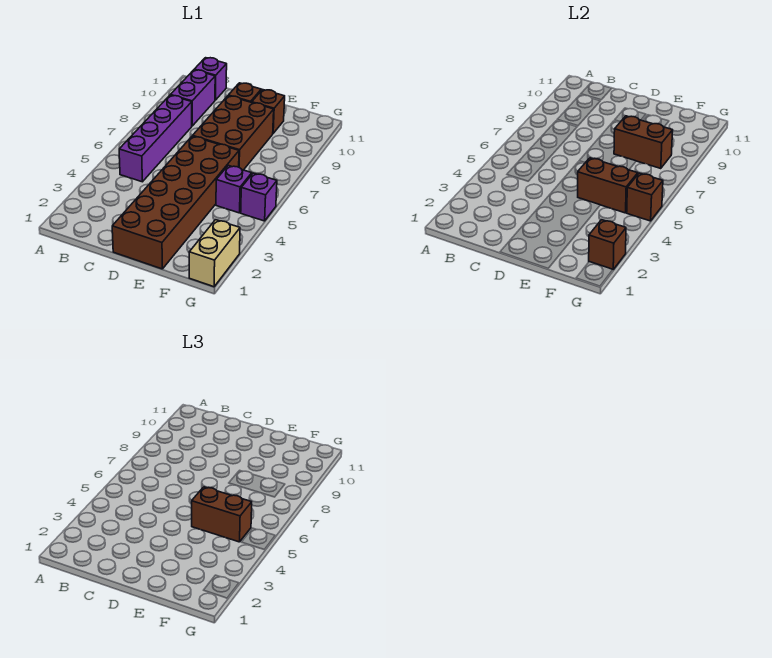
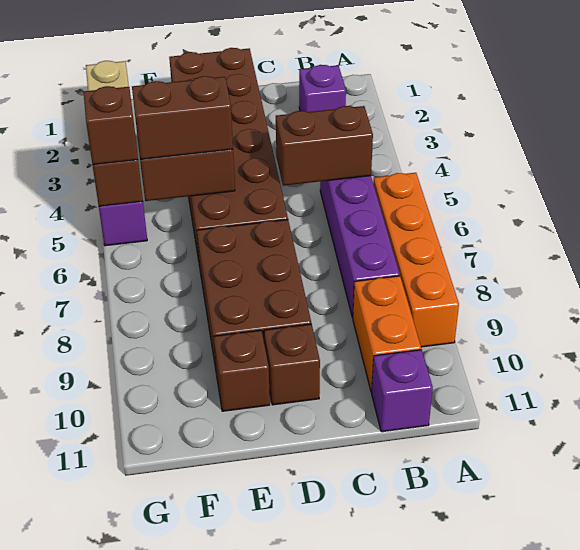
none -> orange brick A6:A9 level 1
purple brick B9:B10 level 1 -> orange brick B9:B10 level 1
brown brick E8:F8 level 2 -> brown brick B5:C5 level 2
purple brick F5 level 1 -> purple brick B2 level 1
brown brick G2 level 2 -> brown brick G5 level 3

